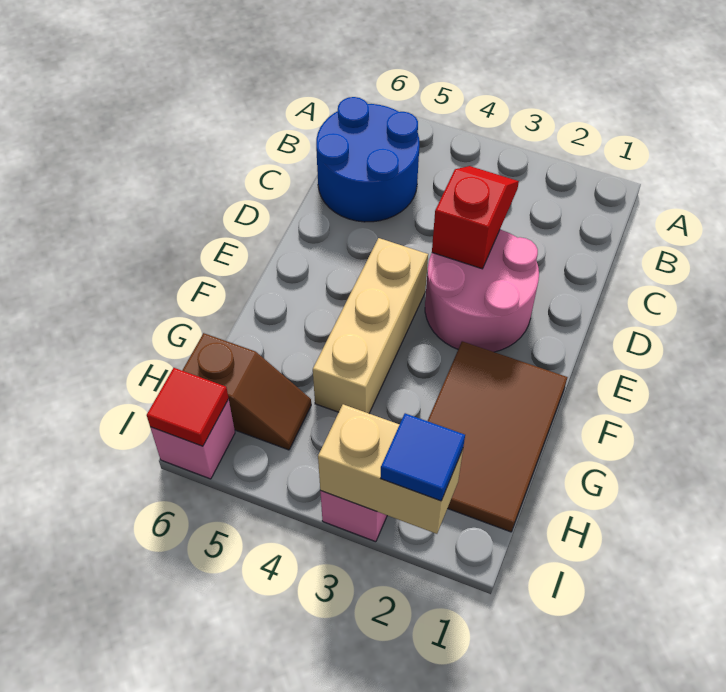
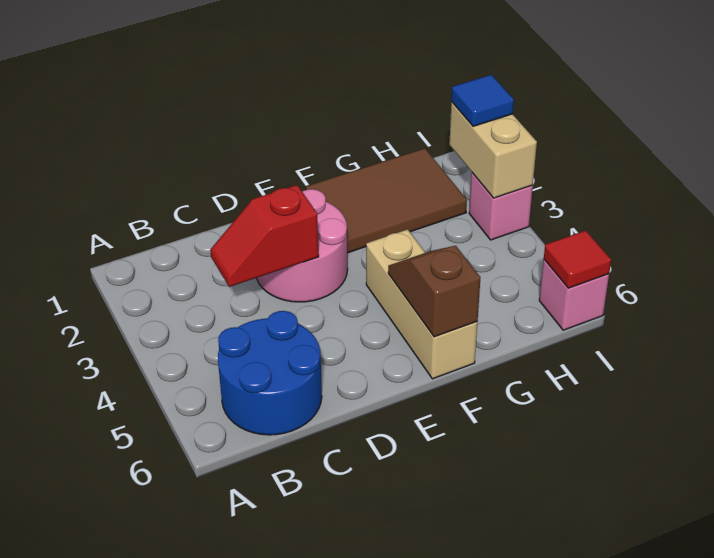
tan brick E4:G4 level 1 -> tan brick F4:F6 level 1
brown slope H5:H6 level 1 top 6 -> brown slope F5:F6 level 2 top 6

